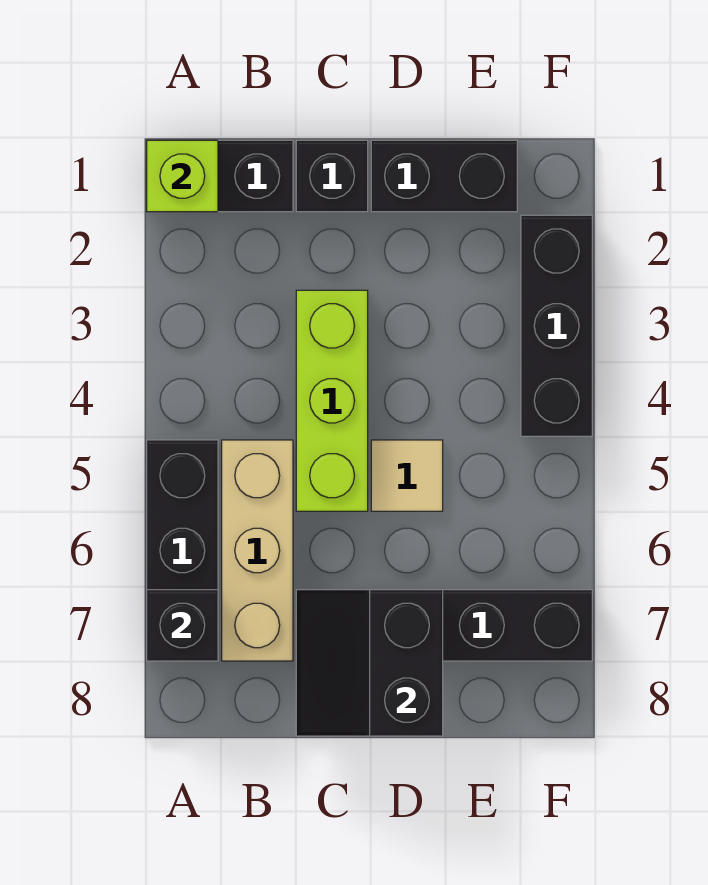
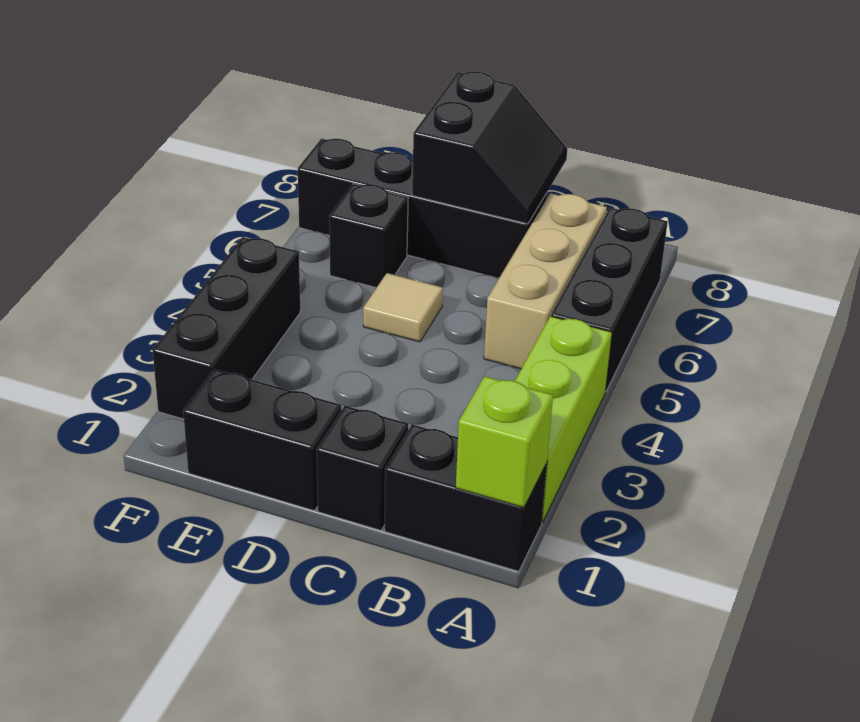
black brick A7 level 2 -> black brick E6 level 1
lime brick C3:C5 level 1 -> lime brick A2:A4 level 1

